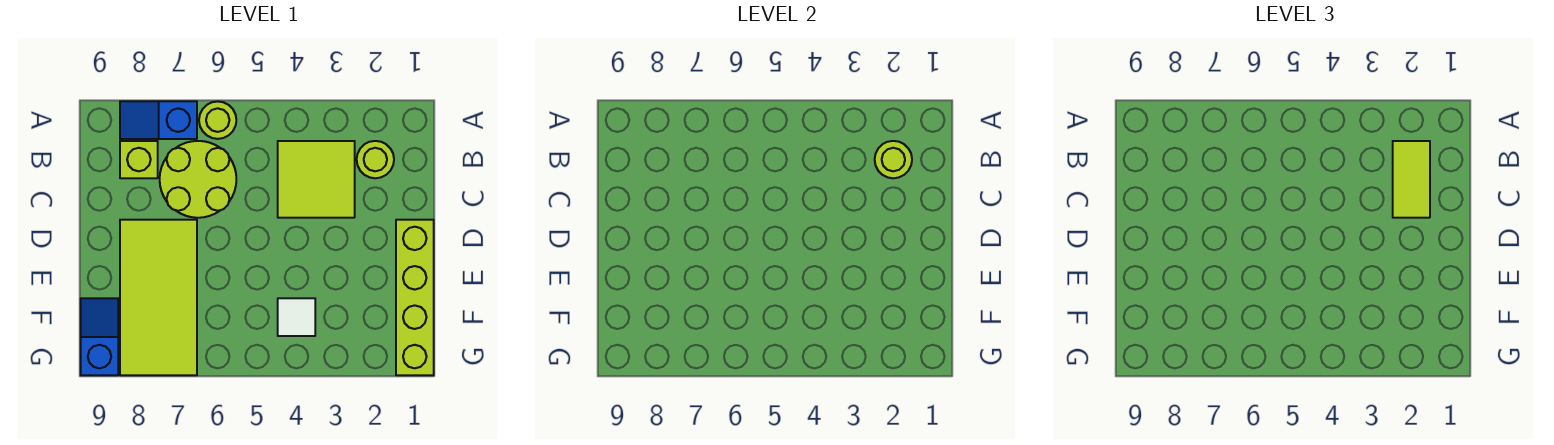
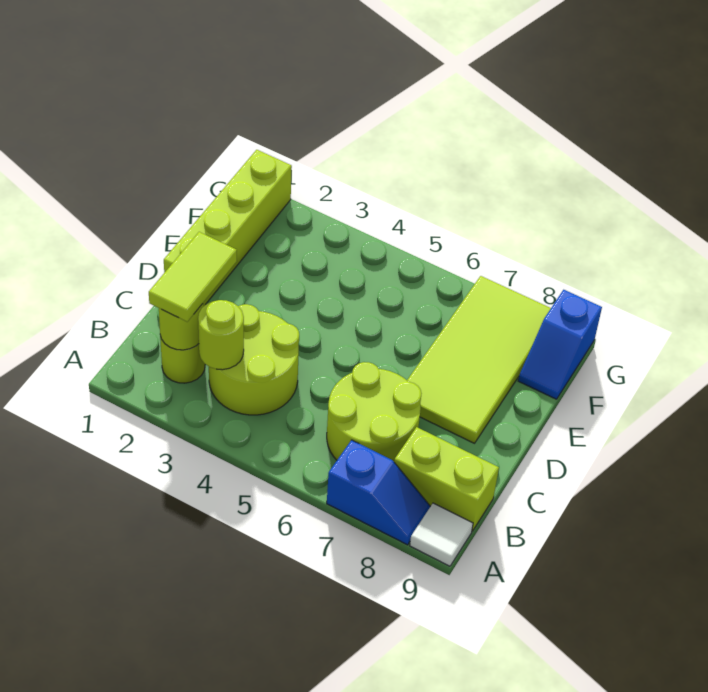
lime round brick A6 level 1 -> lime round brick B3 level 2
lime tile B3:C4 level 1 -> lime round brick B3:C4 level 1
lime brick B8 level 1 -> lime brick B8:B9 level 1
white tile F4 level 1 -> white tile A9 level 1

